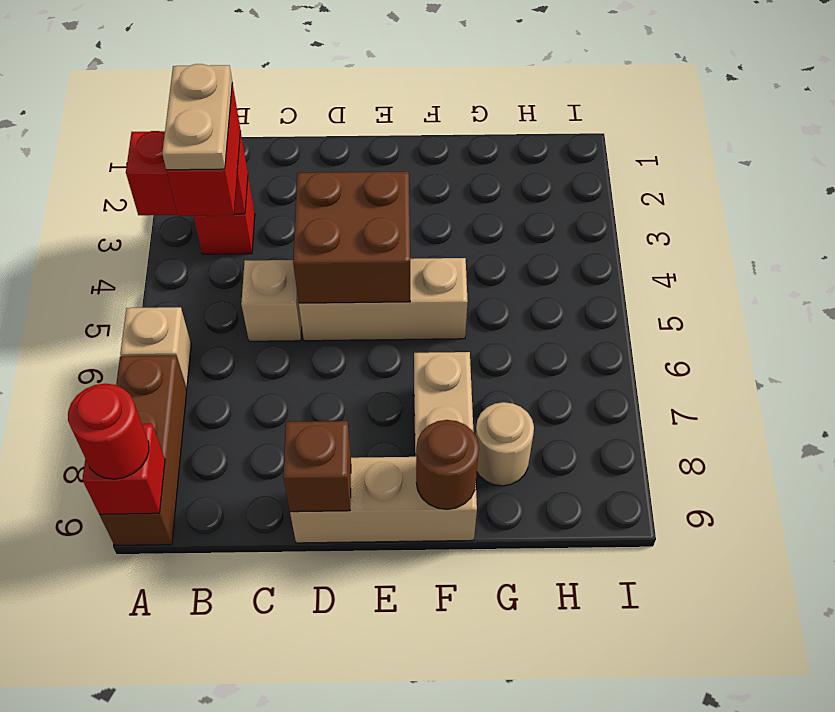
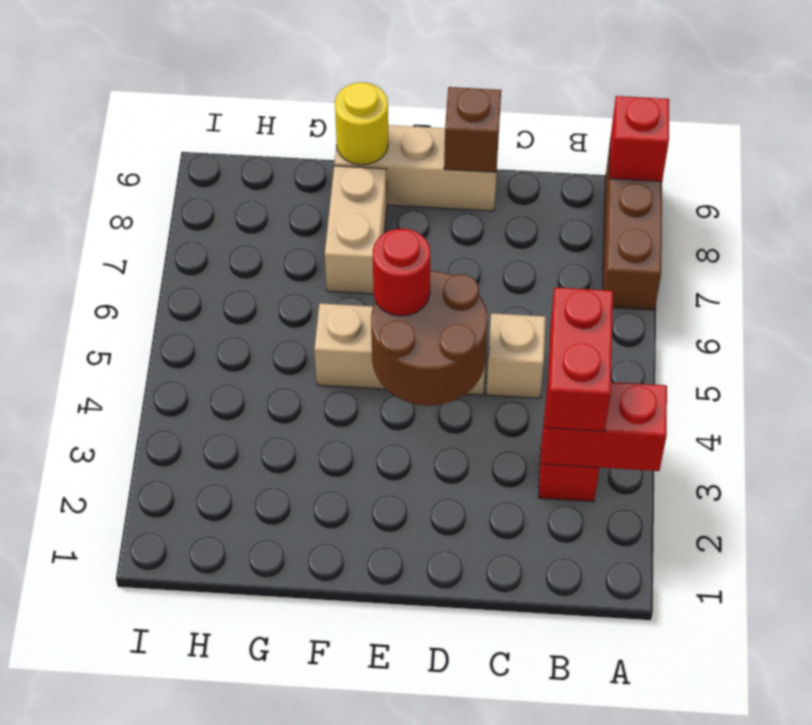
tan brick A6 level 1 -> none
red round brick A9 level 3 -> red round brick E5 level 3
tan plate B3:B4 level 4 -> none
brown brick D4:E5 level 2 -> brown round brick D4:E5 level 2
brown round brick F9 level 2 -> yellow round brick F9 level 2
tan round brick G8 level 1 -> none

